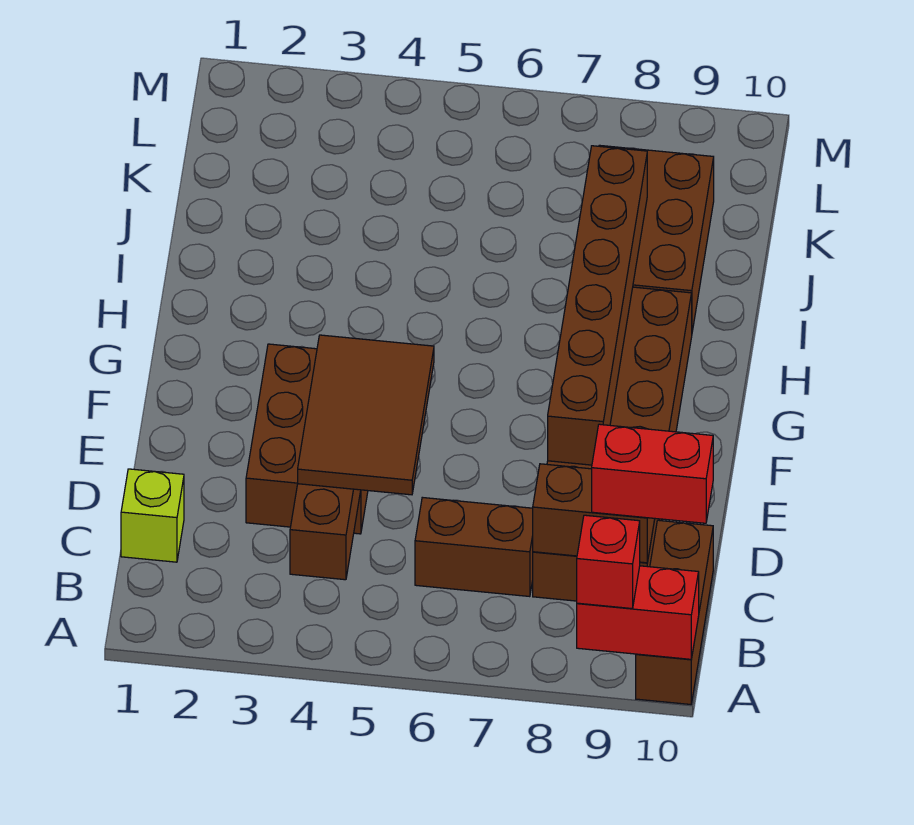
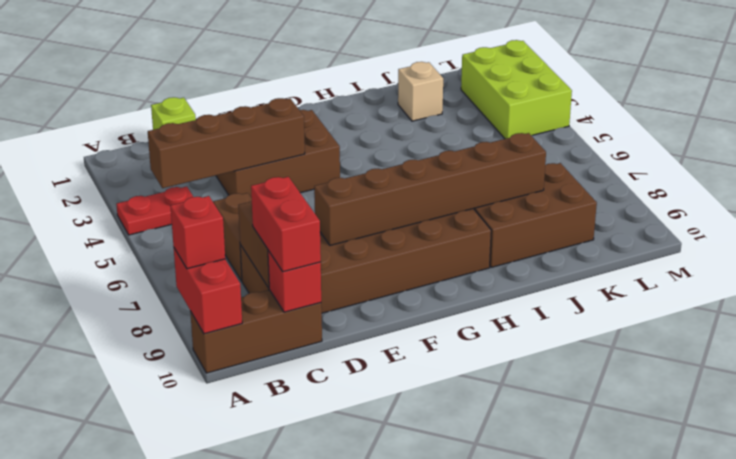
none -> red plate A4:B4 level 1
brown tile C4:E5 level 3 -> none
none -> red brick C10 level 2
none -> tan brick J2 level 1
none -> lime brick L2:M4 level 1

